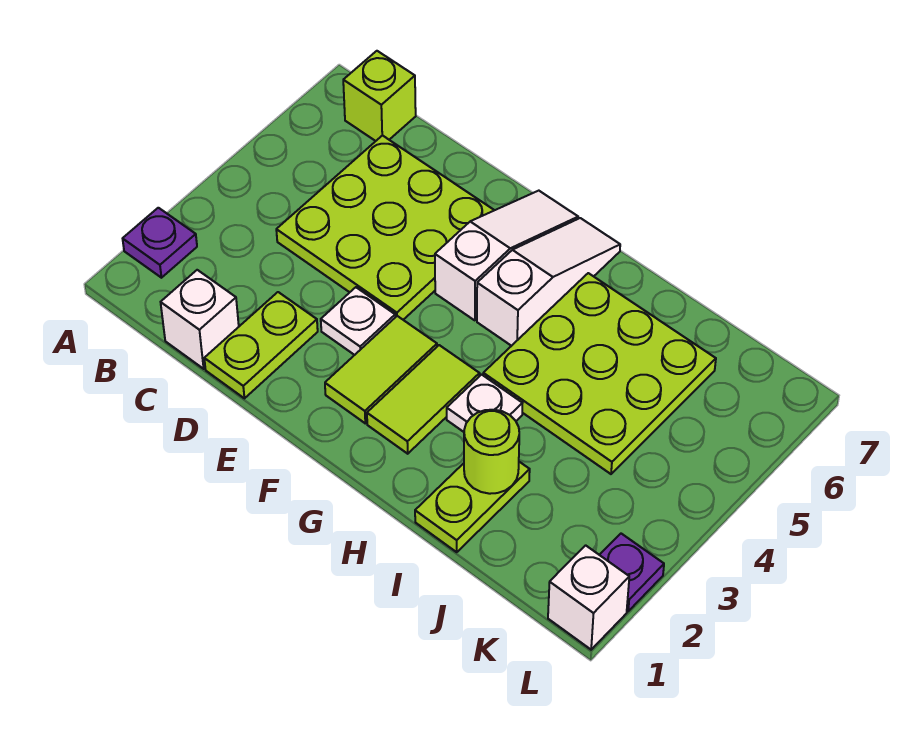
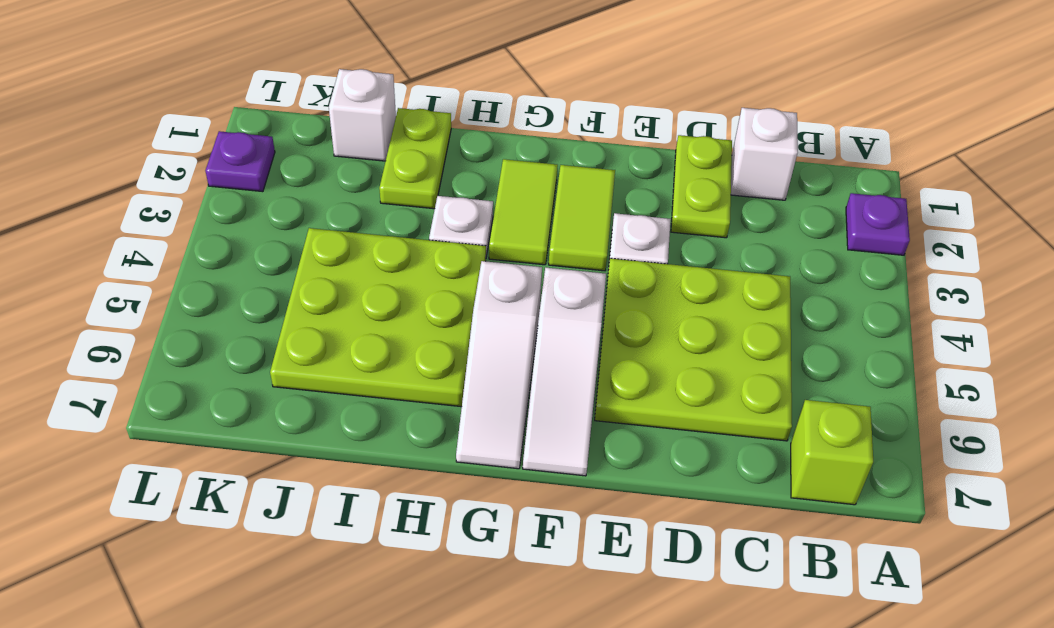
lime round brick I2 level 2 -> none
white brick L1 level 1 -> white brick J1 level 1

